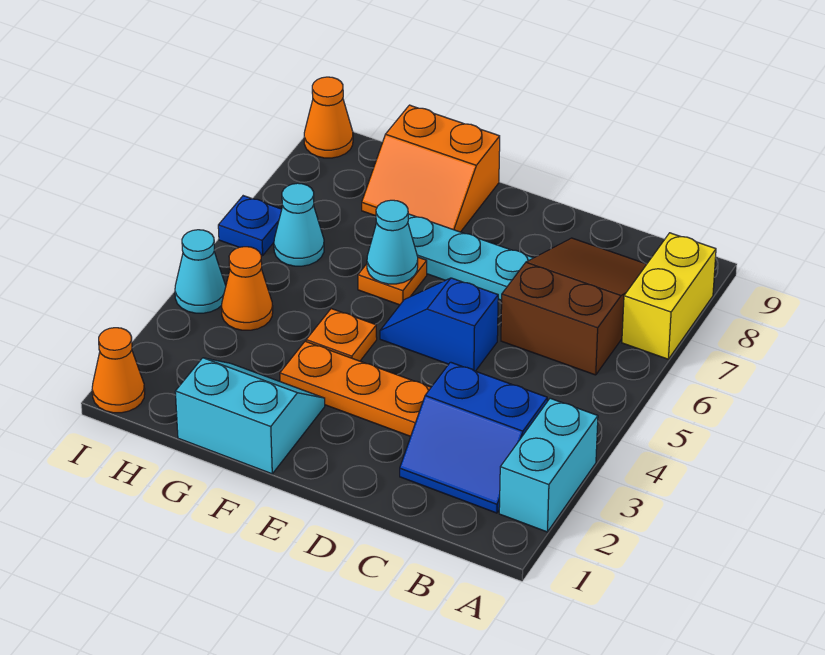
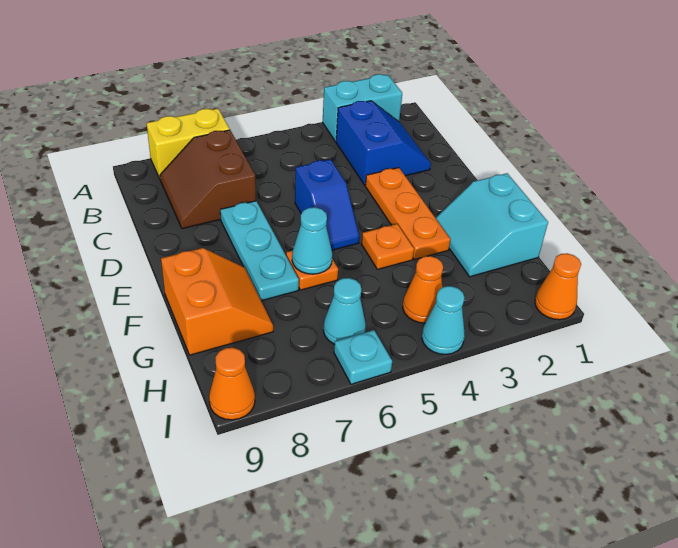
brown slope B6:C8 level 1 top 6 -> brown slope B7:C8 level 1 top 7
blue plate I6 level 1 -> cyan plate I6 level 1

